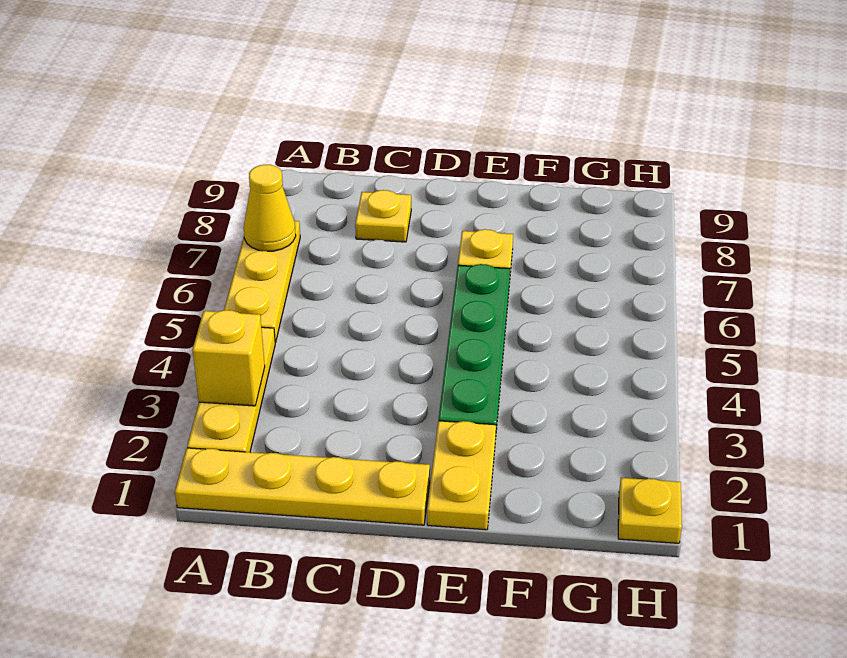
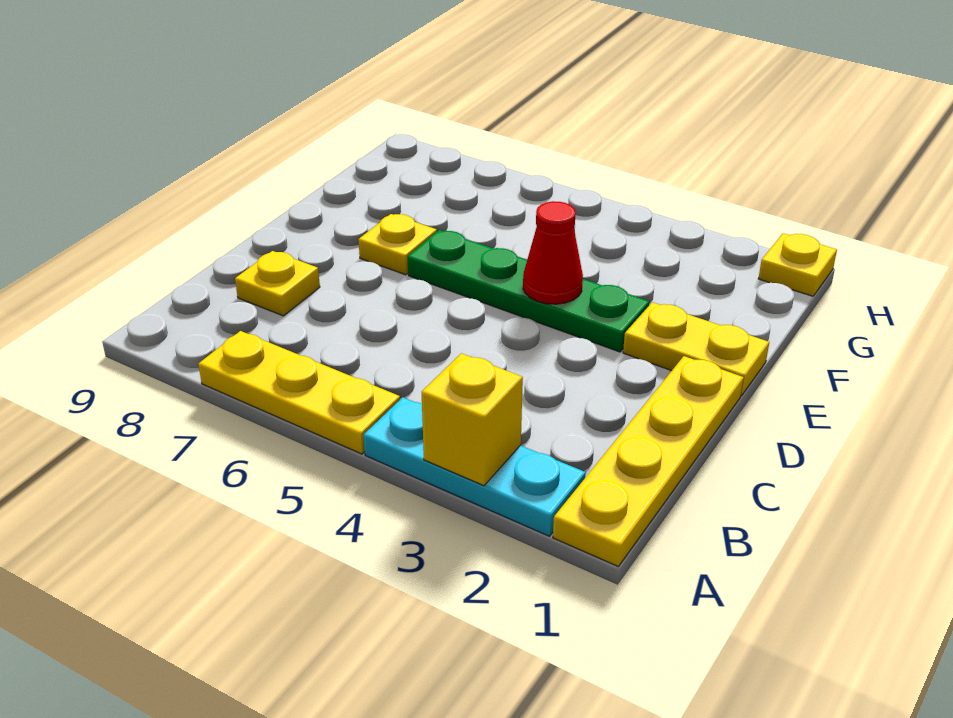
yellow plate A2:A4 level 1 -> cyan plate A2:A4 level 1
yellow cone A7 level 2 -> none
none -> red cone E4 level 2

